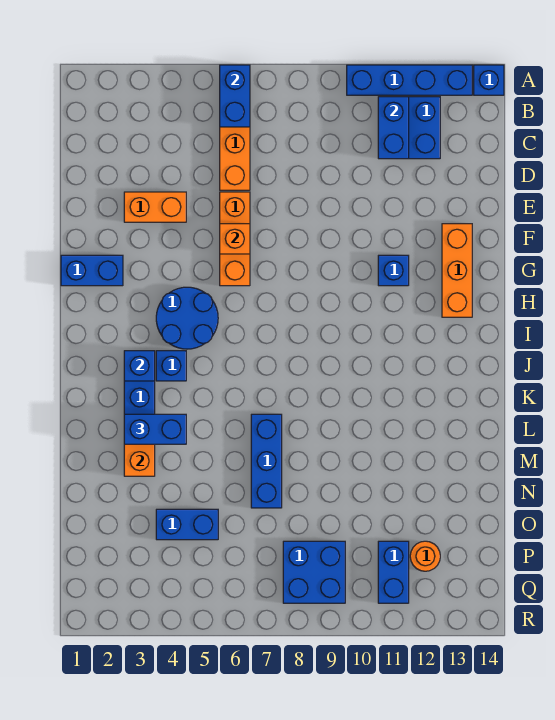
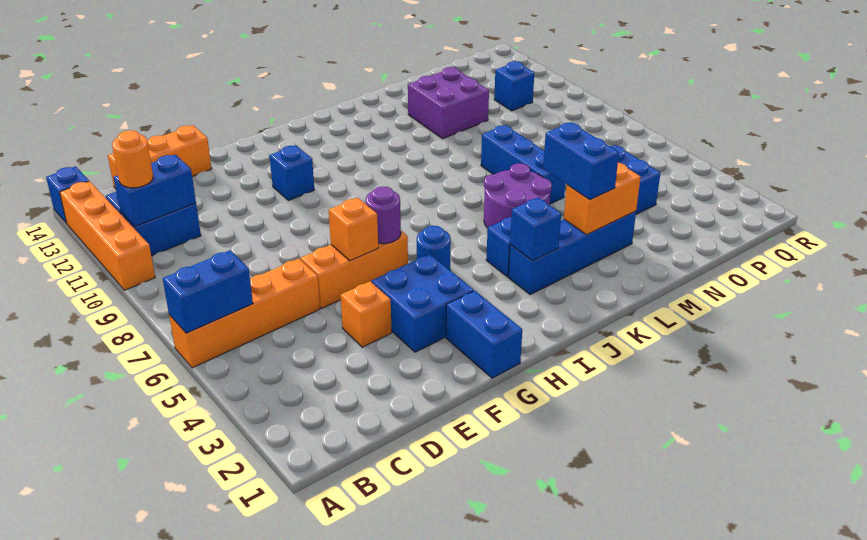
blue brick A10:A13 level 1 -> orange brick A10:A13 level 1
orange brick E3:E4 level 1 -> orange brick E4 level 1
orange brick F13:H13 level 1 -> orange brick C14:E14 level 1
none -> purple round brick G6 level 2
blue round brick H4:I5 level 1 -> blue round brick H5 level 1
none -> purple round brick K5:L6 level 1
blue brick L7:N7 level 1 -> blue brick M6:M8 level 1
none -> purple brick M11:N12 level 1
blue brick P8:Q9 level 1 -> blue brick F3:G4 level 1
blue brick P11:Q11 level 1 -> blue brick P11 level 1
orange round brick P12 level 1 -> orange round brick B11 level 3

